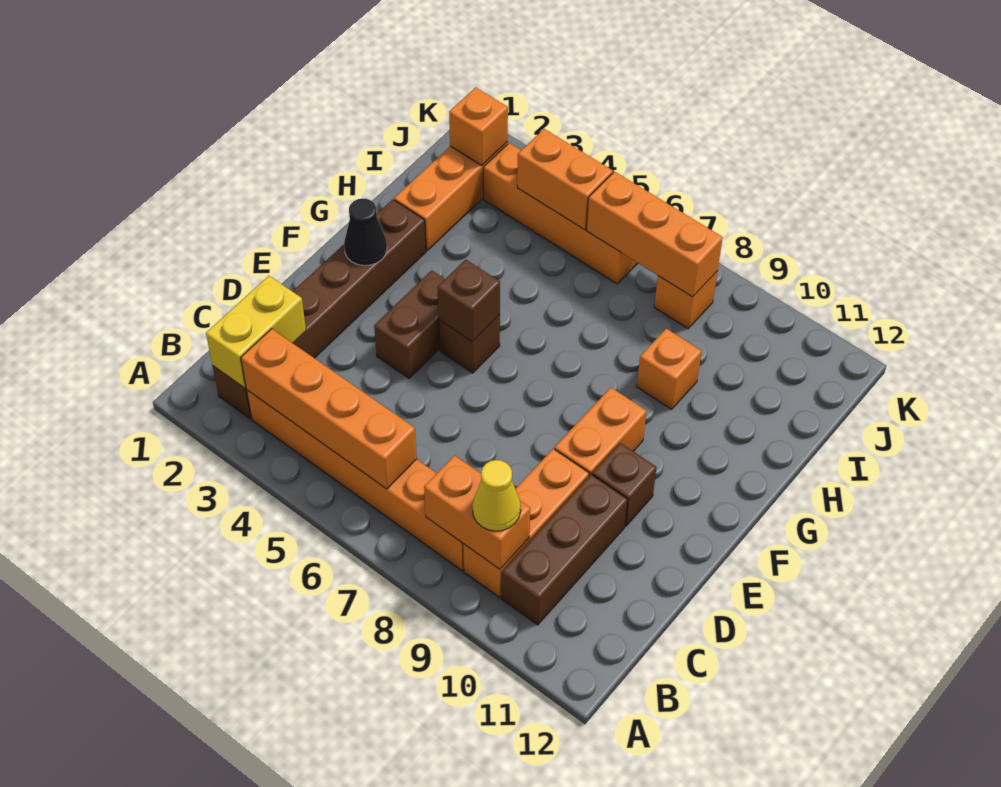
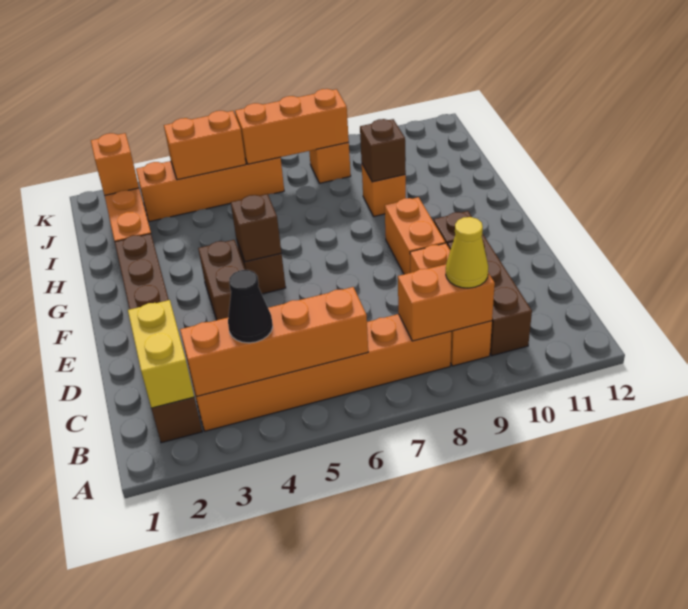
black cone F2 level 2 -> black cone B4 level 3
none -> brown brick H9 level 2

